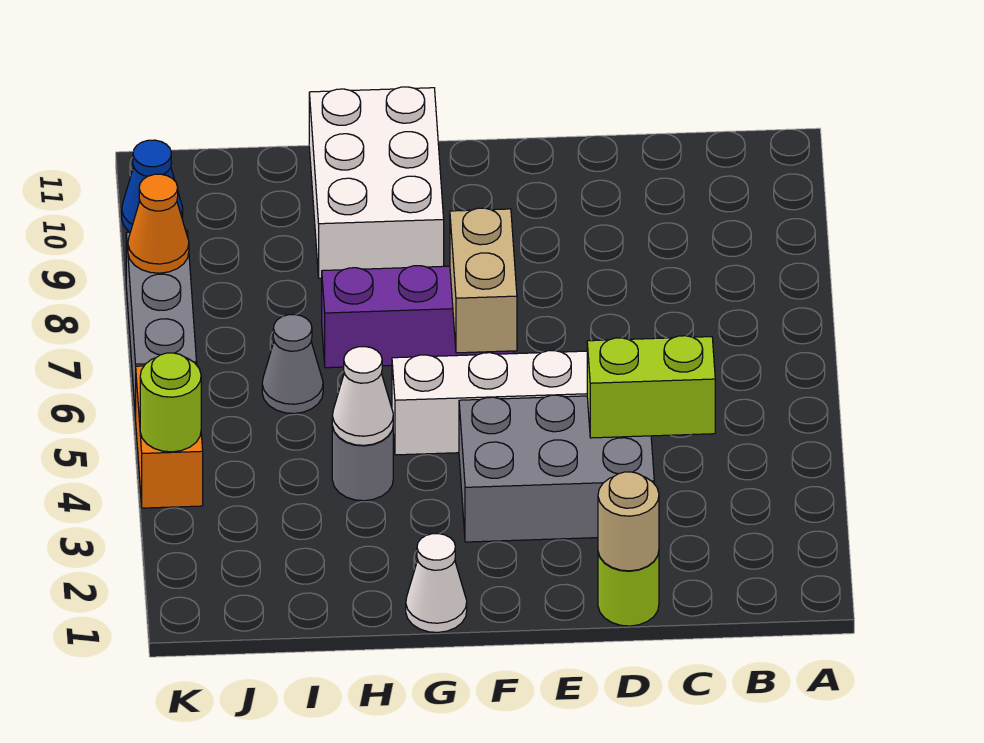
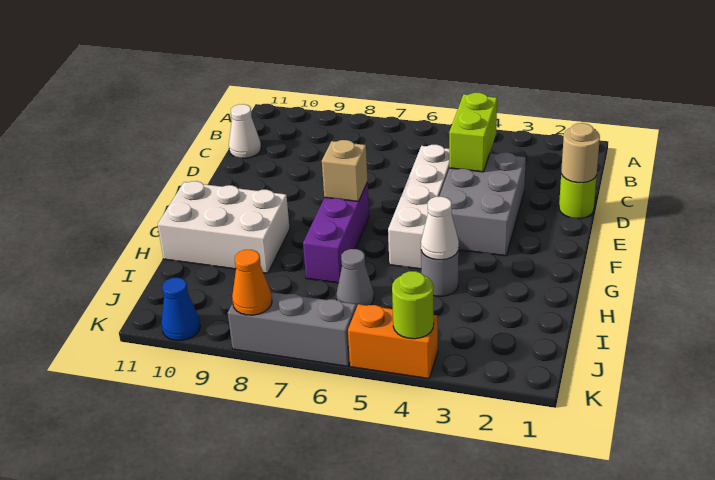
tan brick F6:F7 level 2 -> tan brick F7 level 2
white cone G1 level 1 -> white cone C11 level 1

